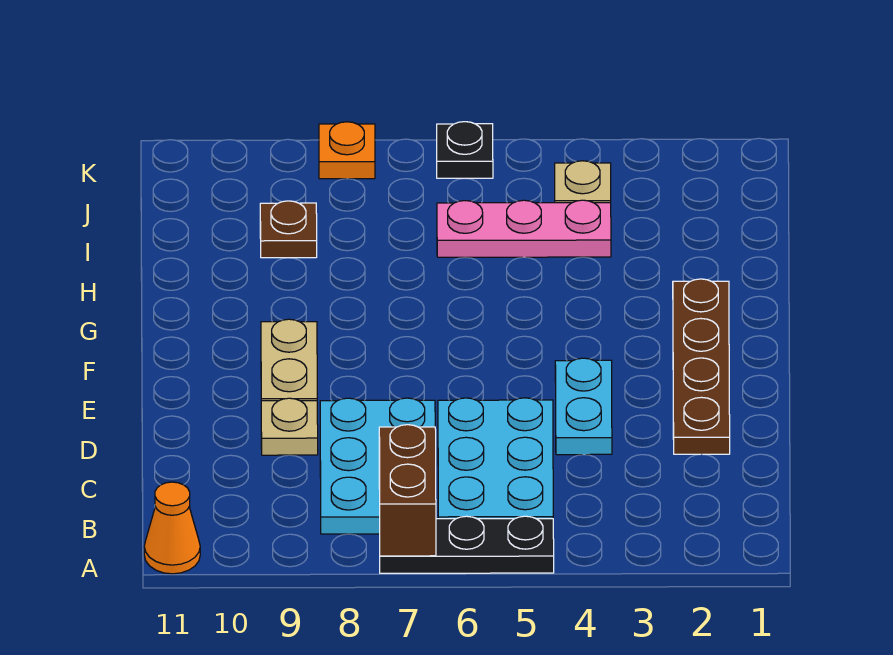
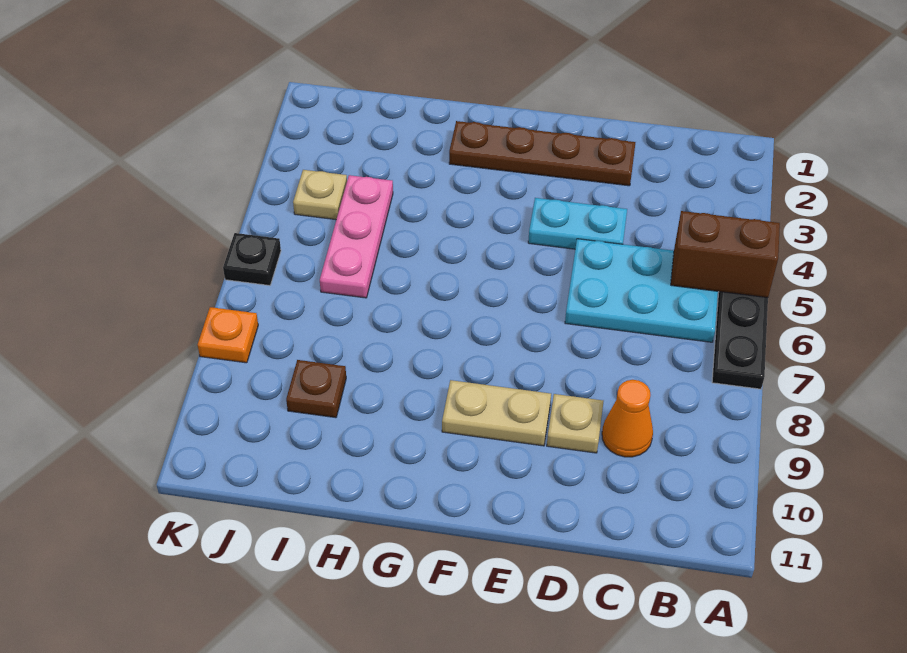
brown brick A7:B7 level 2 -> brown brick A5:B5 level 2
orange cone A11 level 1 -> orange cone C9 level 1
cyan plate B7:D8 level 1 -> none

